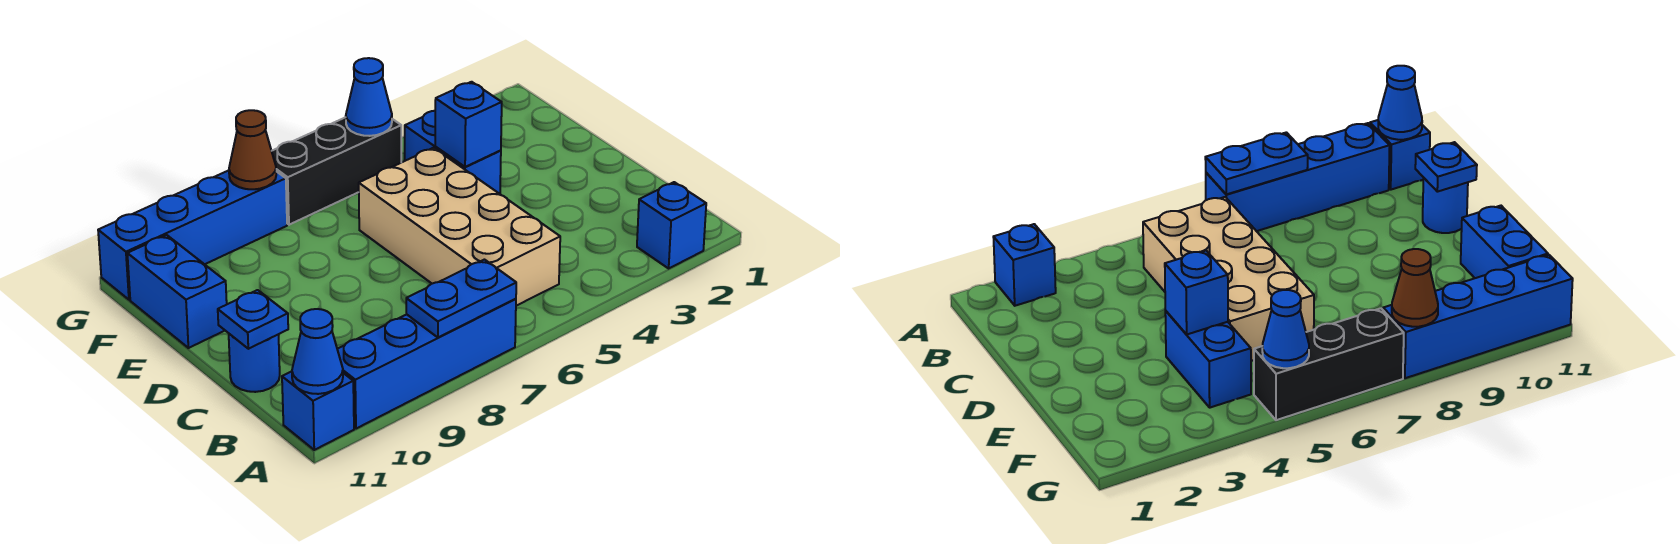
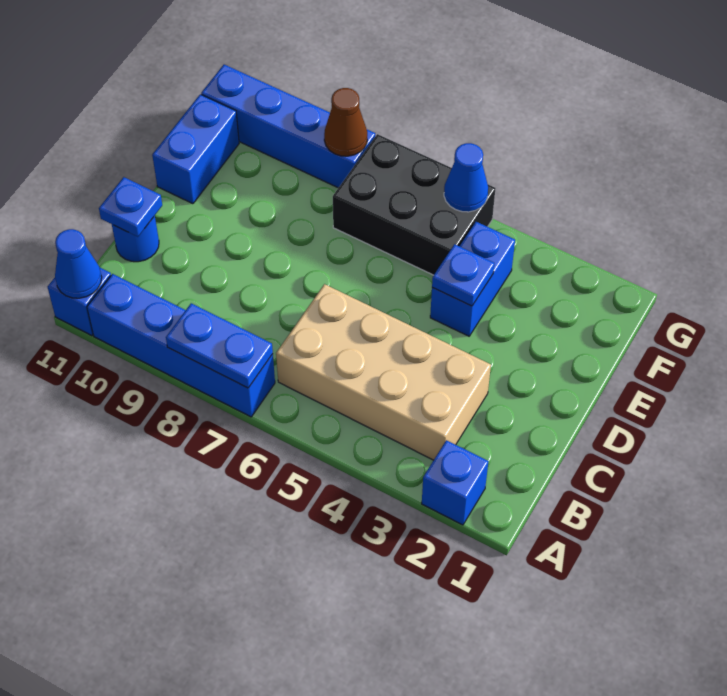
tan brick B5:E6 level 1 -> tan brick B3:C6 level 1
blue brick E4 level 2 -> blue plate E4 level 2
black brick G5:G7 level 1 -> black brick F5:G7 level 1

